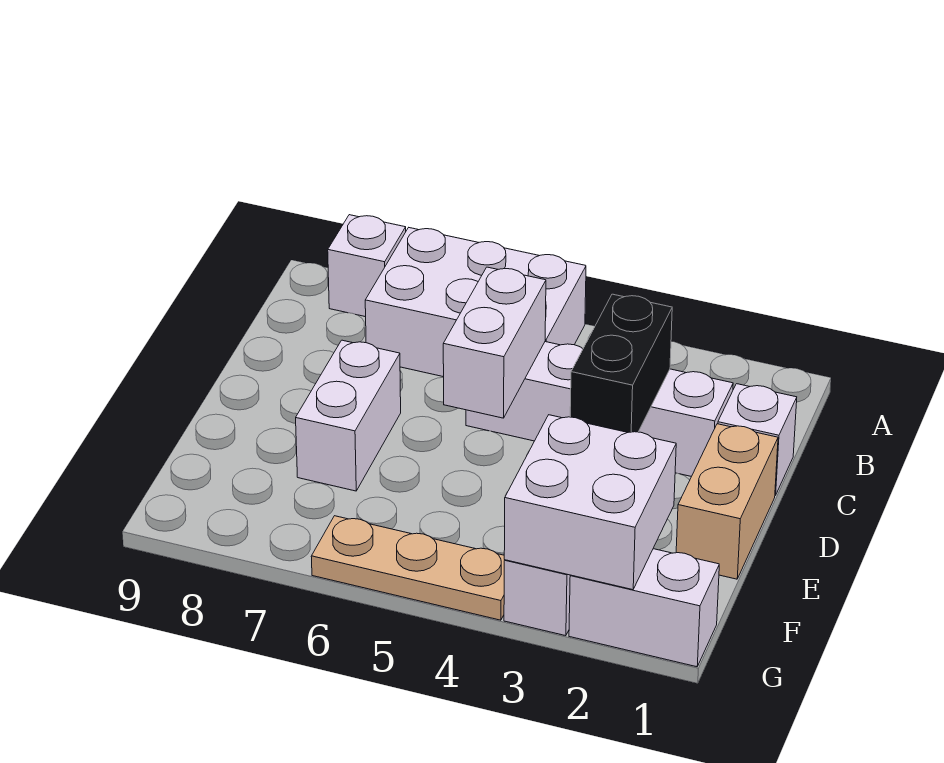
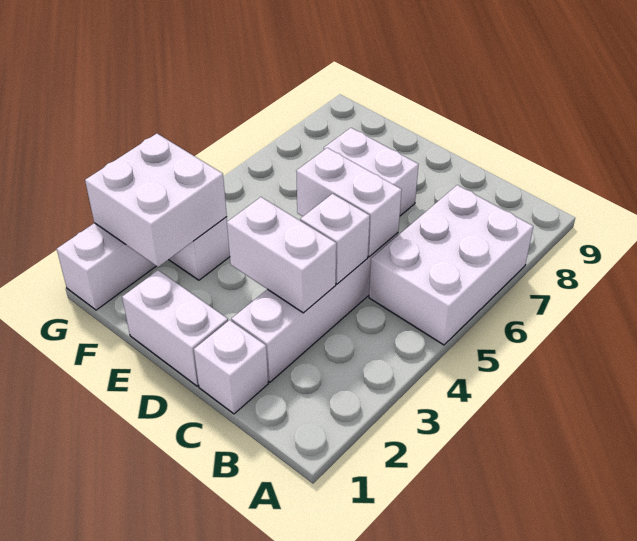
white brick A8 level 1 -> white brick C4 level 2
black brick C3:D3 level 2 -> white brick C3:D3 level 2
tan brick D1:E1 level 1 -> white brick D1:E1 level 1
tan plate G4:G6 level 1 -> none

